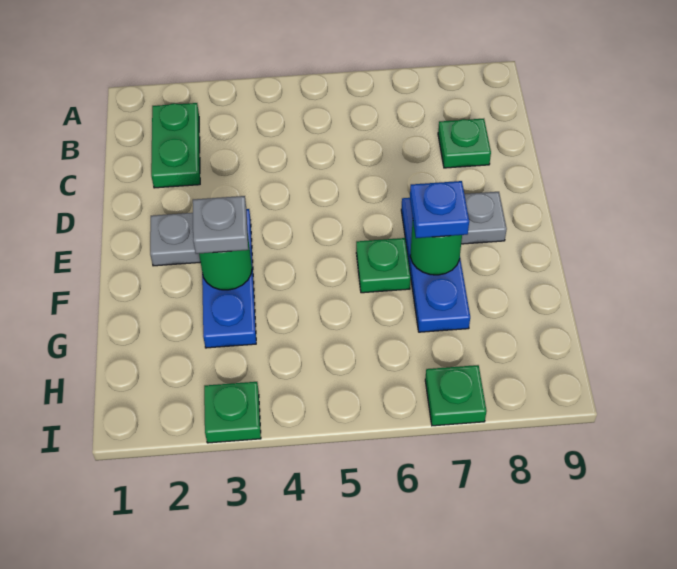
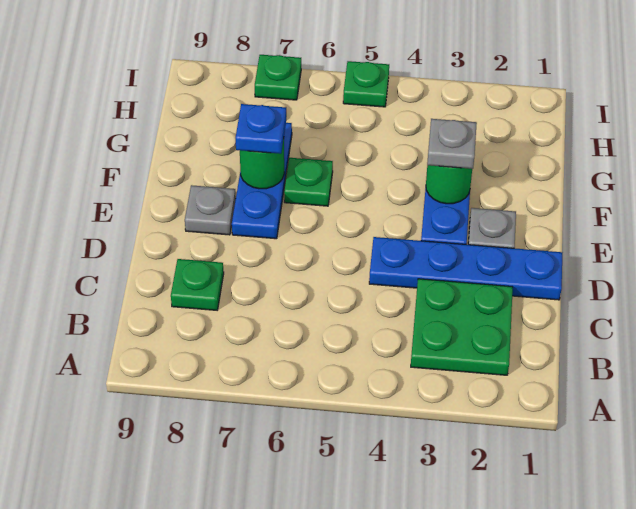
green plate B2:C2 level 1 -> green plate B2:C3 level 1
none -> blue plate D1:D4 level 1
green plate I3 level 1 -> green plate I5 level 1

